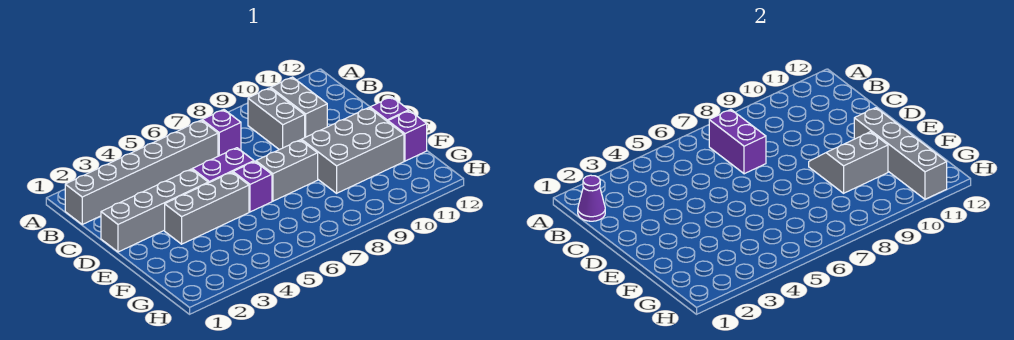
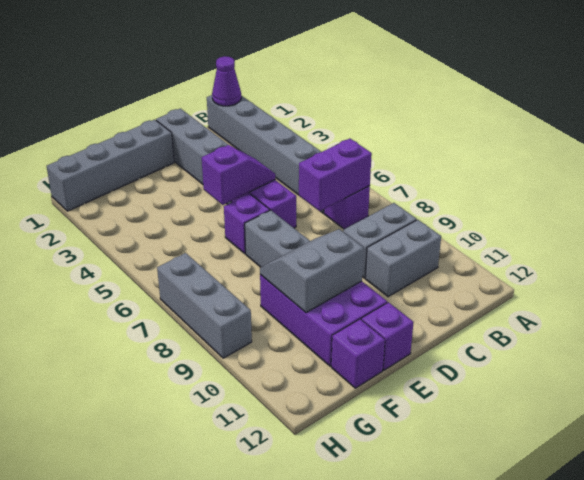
none -> purple slope D5:E5 level 2 top E
grey brick E3:E5 level 1 -> grey brick H7:H9 level 1
grey brick E9:F11 level 1 -> purple brick E9:F11 level 1
grey slope E9:F10 level 2 top F -> grey slope E9:F10 level 2 top 10
grey brick E11:H11 level 2 -> grey brick E1:H1 level 1

